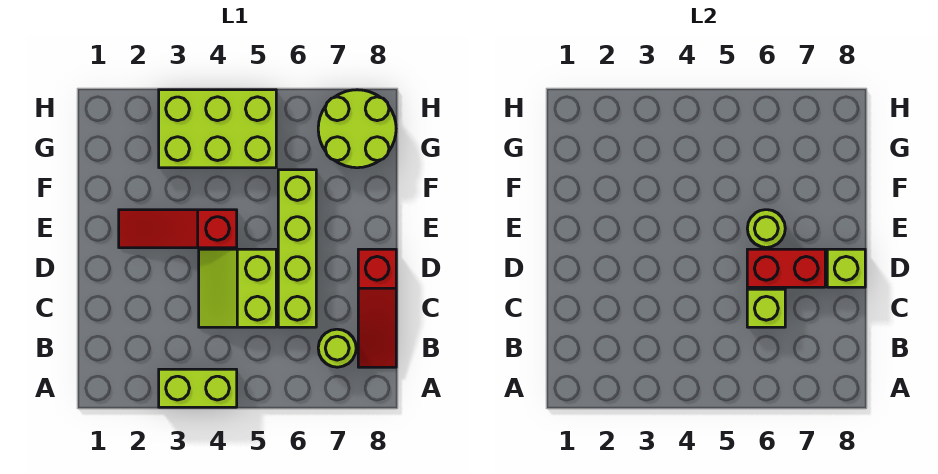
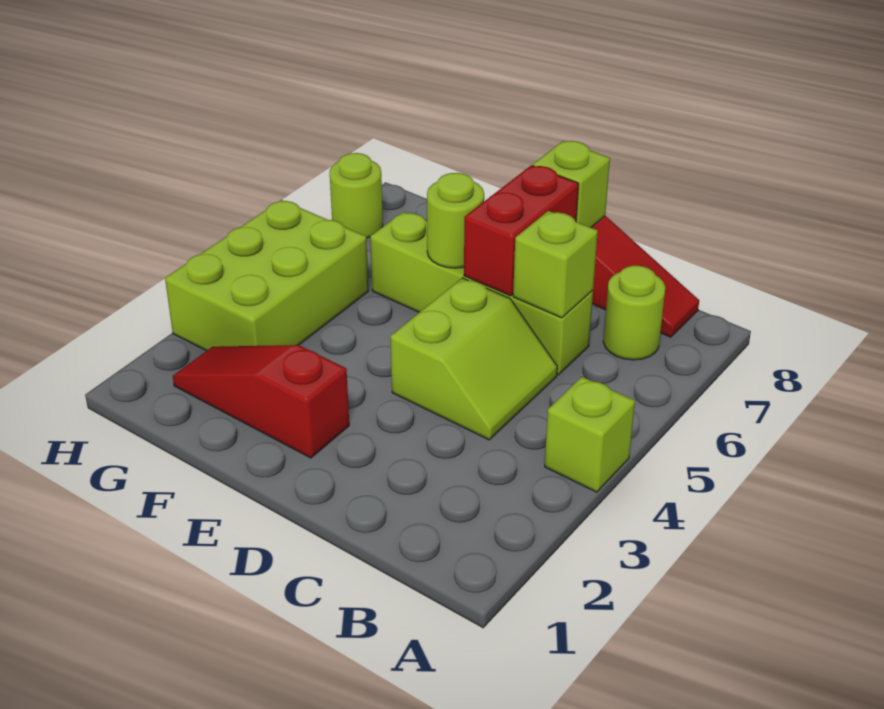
lime brick A3:A4 level 1 -> lime brick A4 level 1
lime slope C4:D5 level 1 top 5 -> lime slope C4:D5 level 1 top D
red slope E2:E4 level 1 top 4 -> red slope E2:G2 level 1 top E
lime round brick G7:H8 level 1 -> lime round brick H7 level 1

